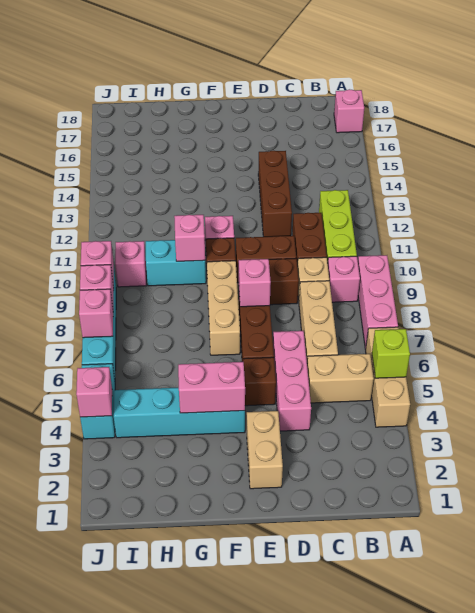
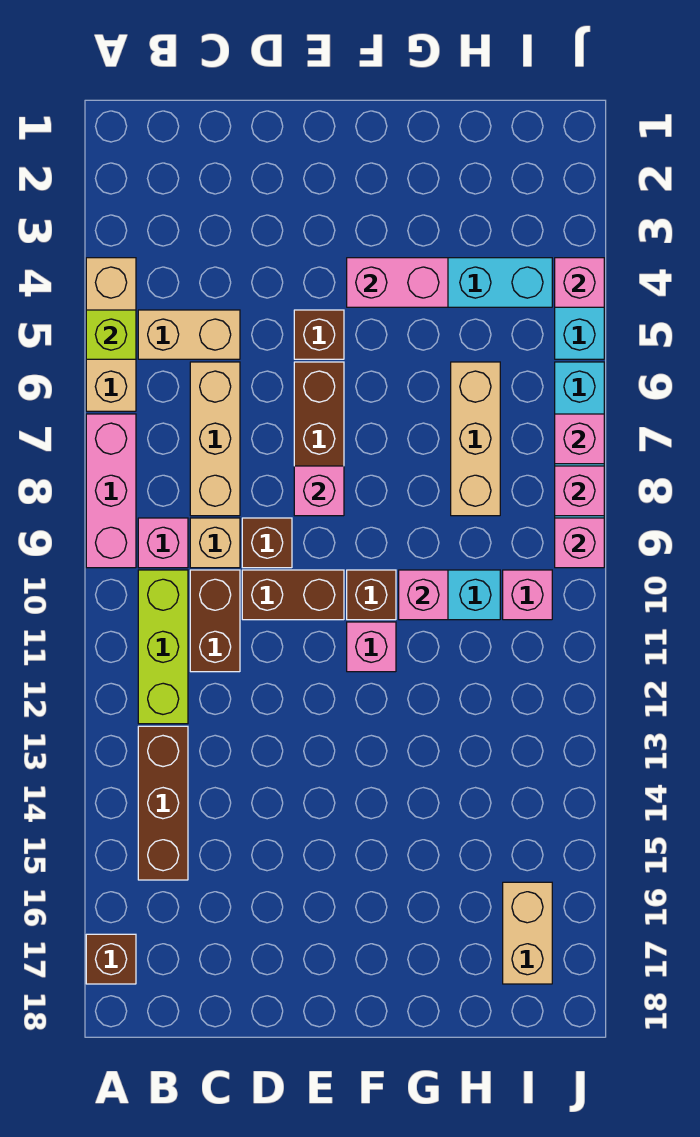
pink brick A17 level 1 -> brown brick A17 level 1
pink brick D4:D6 level 1 -> none
brown brick D12:D14 level 1 -> brown brick B13:B15 level 1
tan brick E2:E3 level 1 -> tan brick I16:I17 level 1
tan brick F7:F9 level 1 -> tan brick H6:H8 level 1

